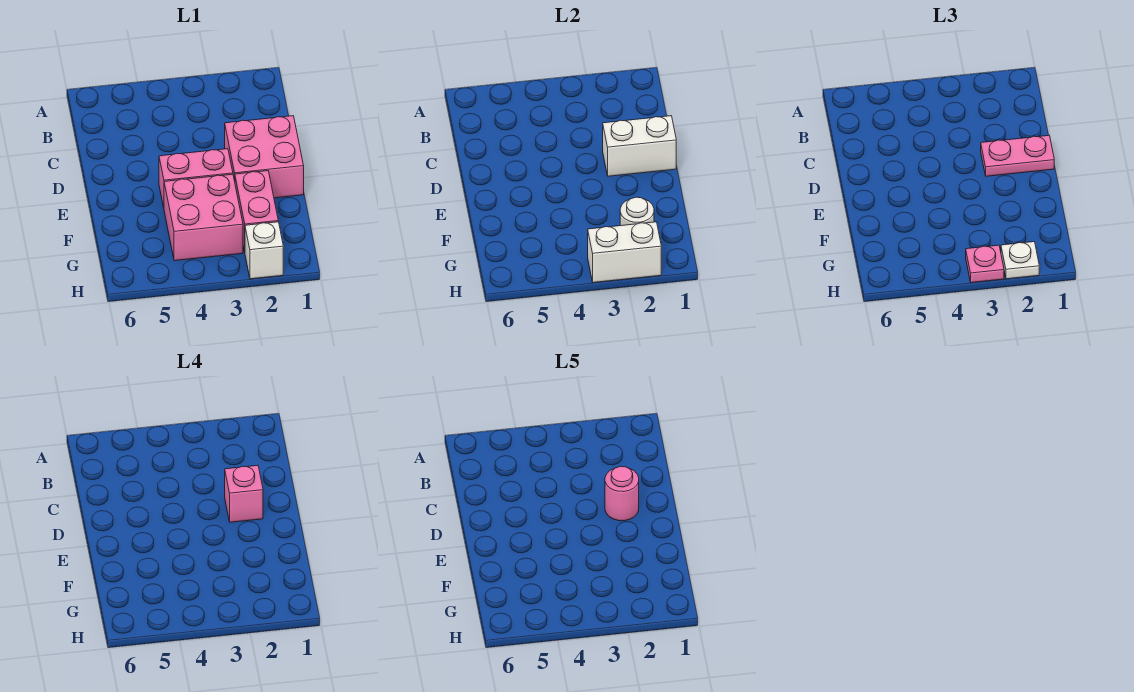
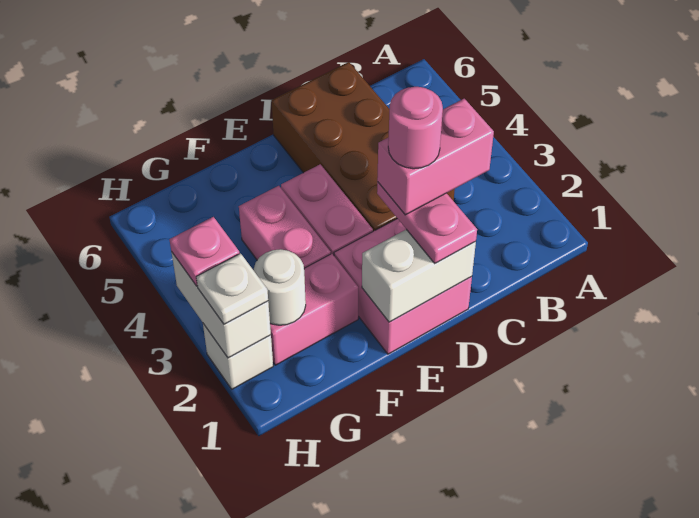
none -> brown brick C3:D6 level 1
white brick D1:D2 level 2 -> white brick D1:E1 level 2
pink brick D2 level 4 -> pink brick C2:D2 level 4
pink brick F3:G4 level 1 -> pink brick F3:F4 level 1

